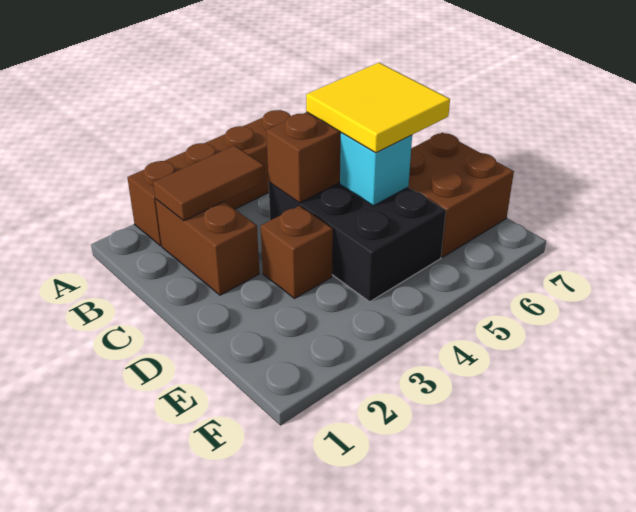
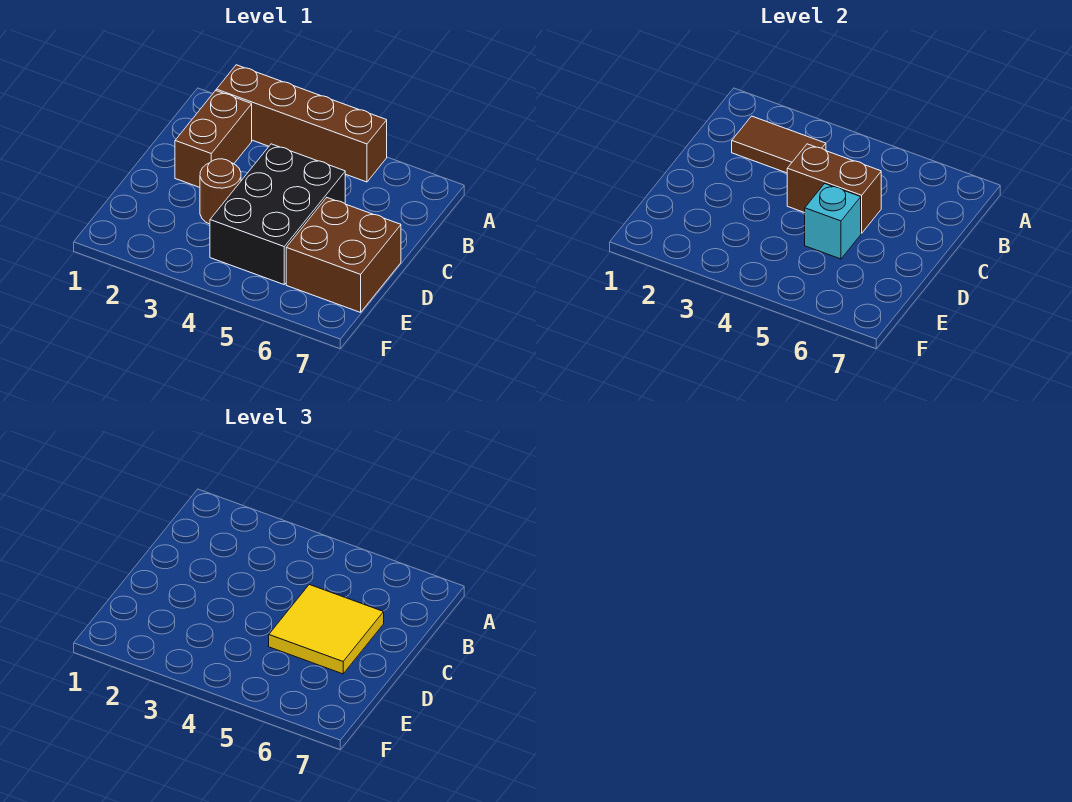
brown brick D3 level 1 -> brown round brick D3 level 1

